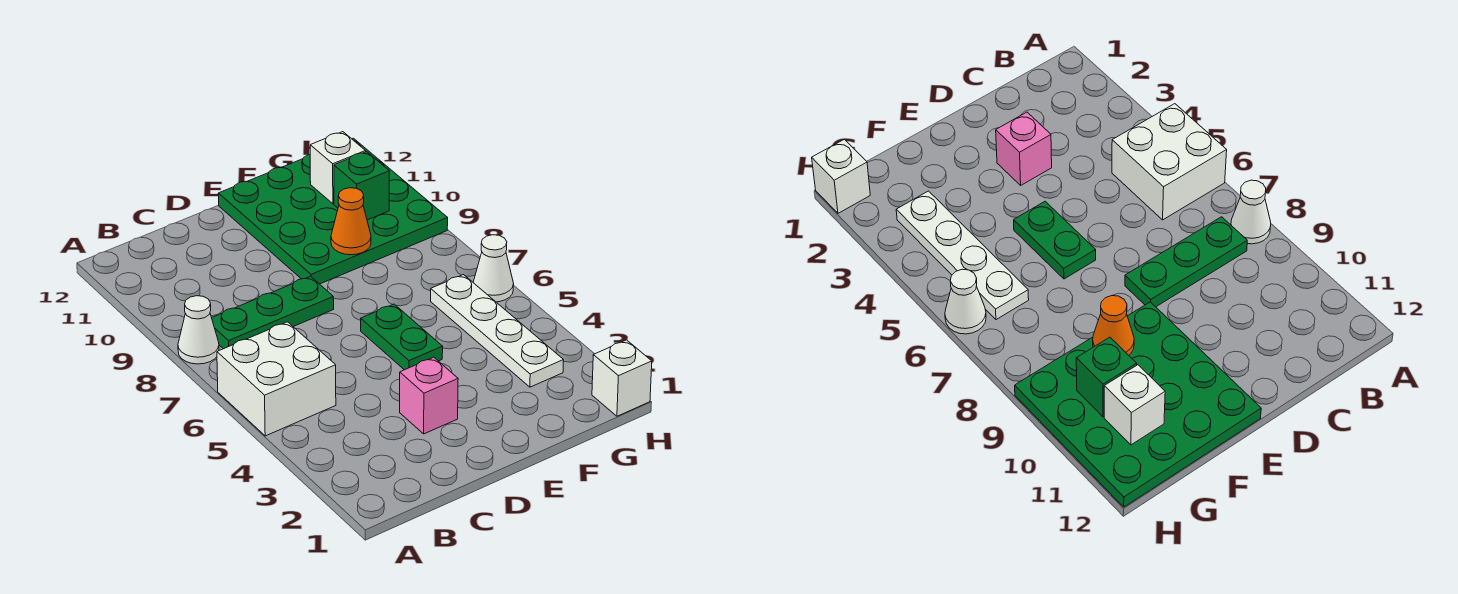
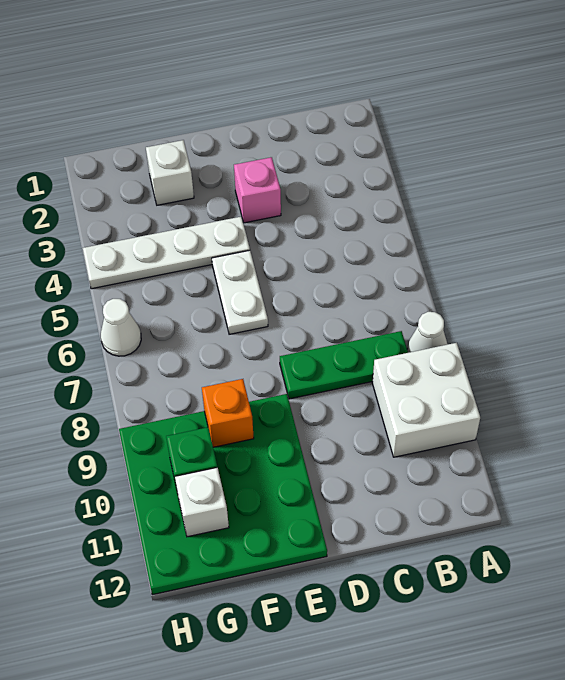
white brick A5:B6 level 1 -> white brick A9:B10 level 1
green plate E5:E6 level 1 -> white plate E5:E6 level 1
orange cone F9 level 2 -> orange brick F9 level 2
white plate G3:G6 level 1 -> white plate E4:H4 level 1
white brick H1 level 1 -> white brick F2 level 1

